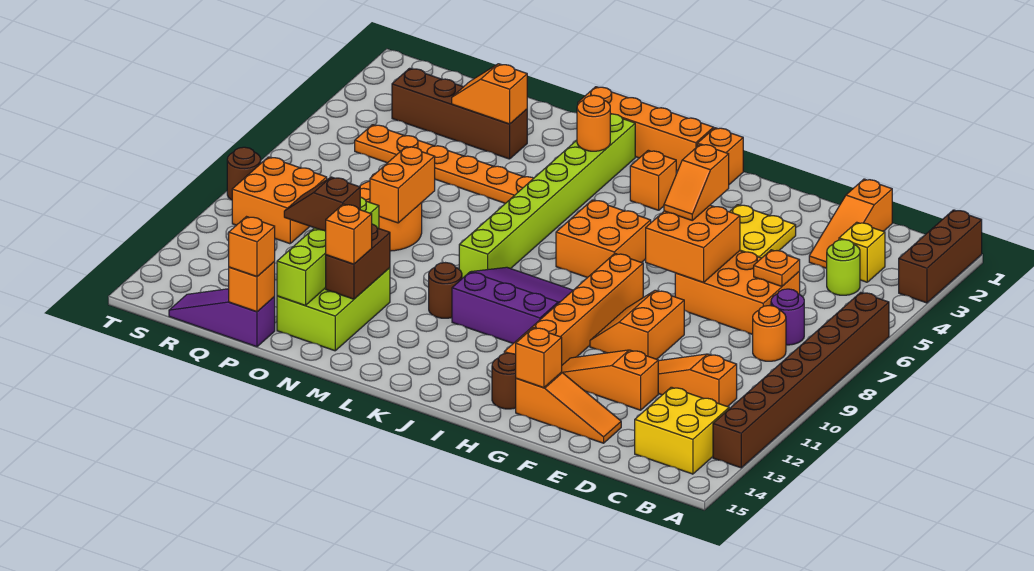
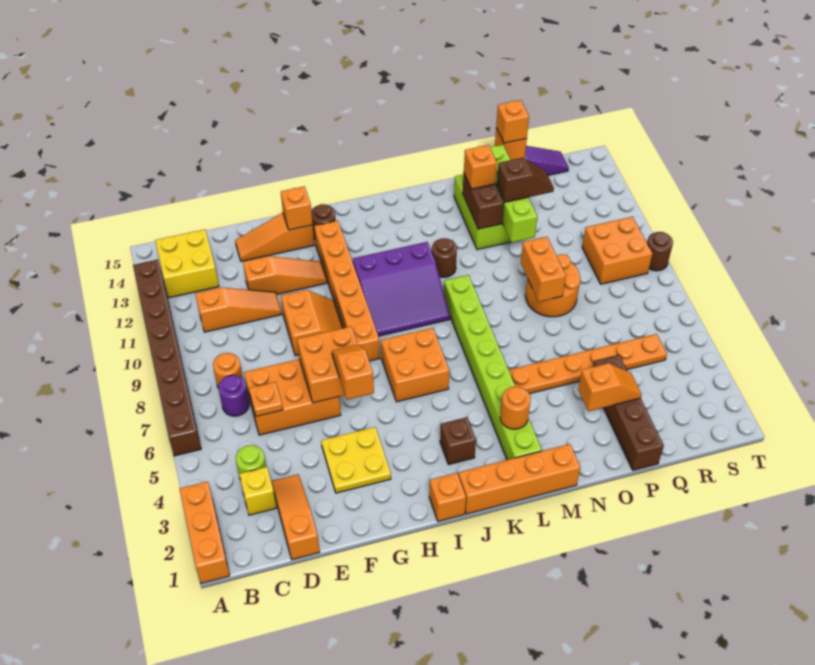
brown brick A1:A3 level 1 -> orange brick A1:A3 level 1
orange brick J3 level 1 -> brown brick J3 level 1
brown brick O3:R3 level 1 -> brown brick P1:P4 level 1

